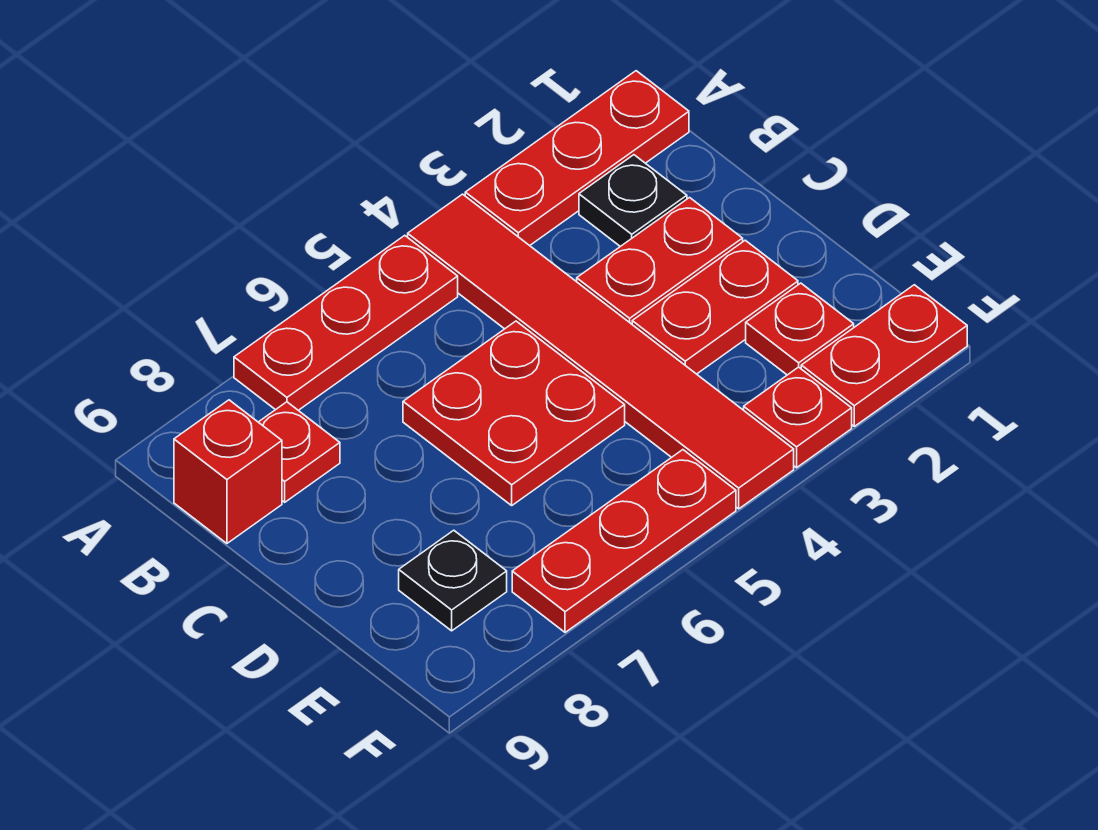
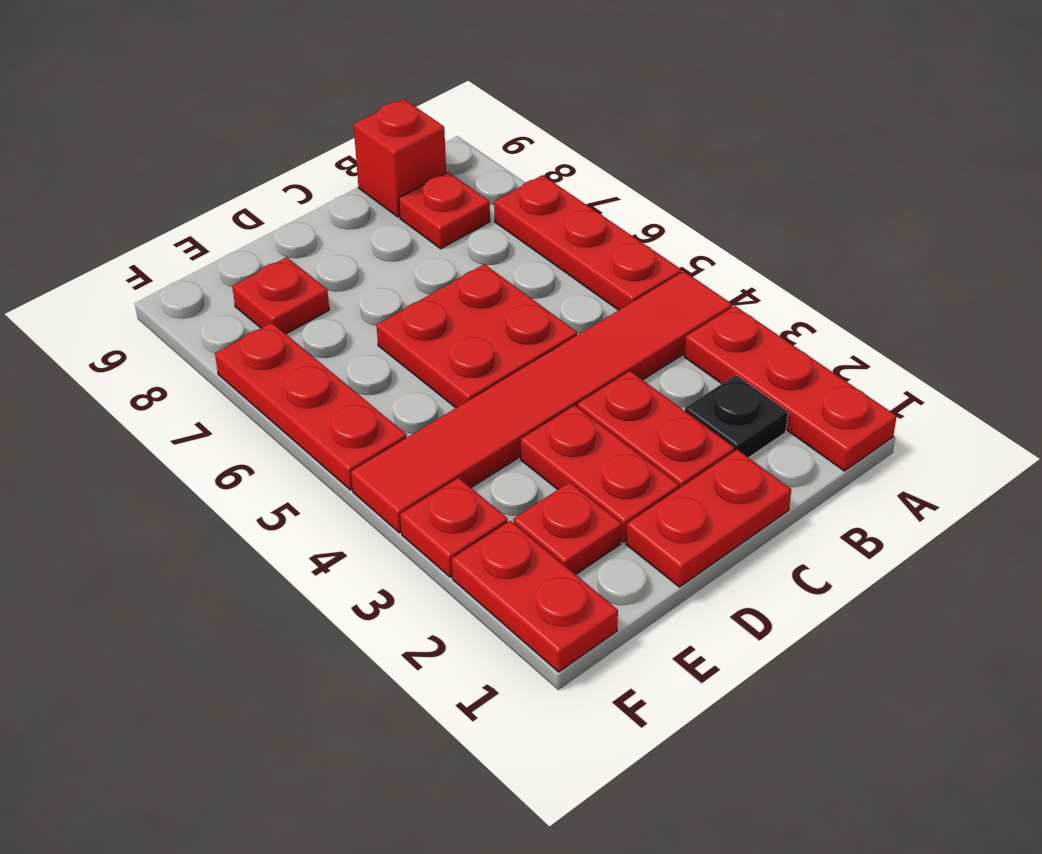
none -> red plate C1:D1 level 1
black plate E8 level 1 -> red plate E8 level 1

